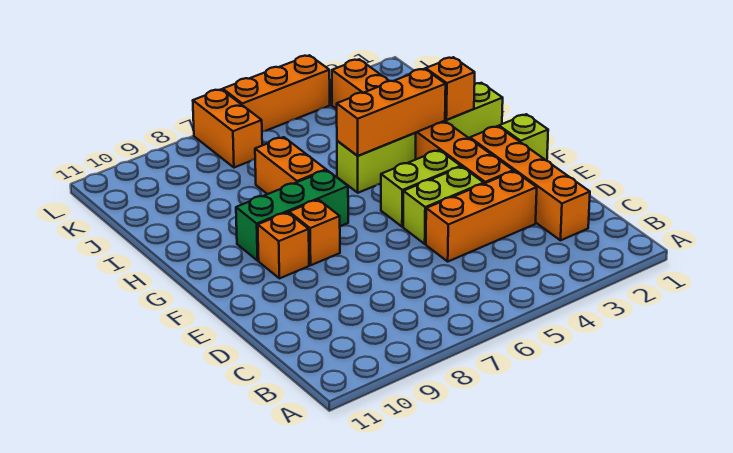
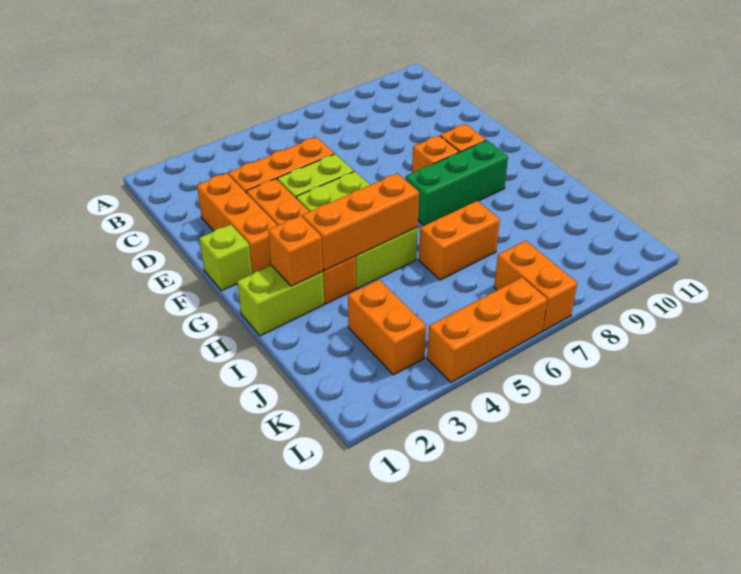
orange brick C2:F2 level 1 -> orange brick D2:F2 level 1
orange brick H7:I7 level 1 -> orange brick I6:I7 level 1

